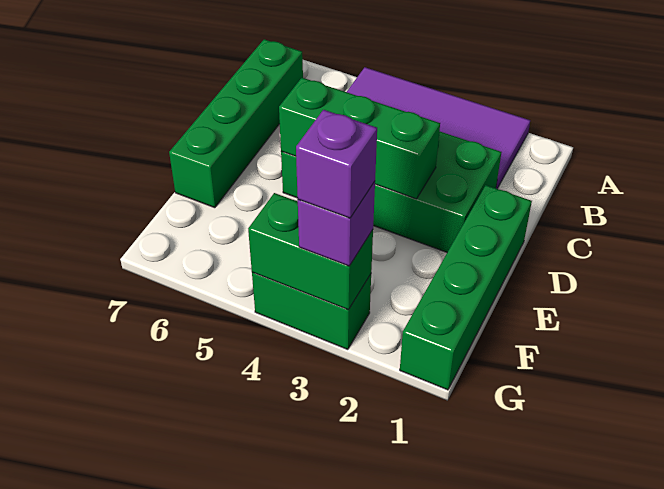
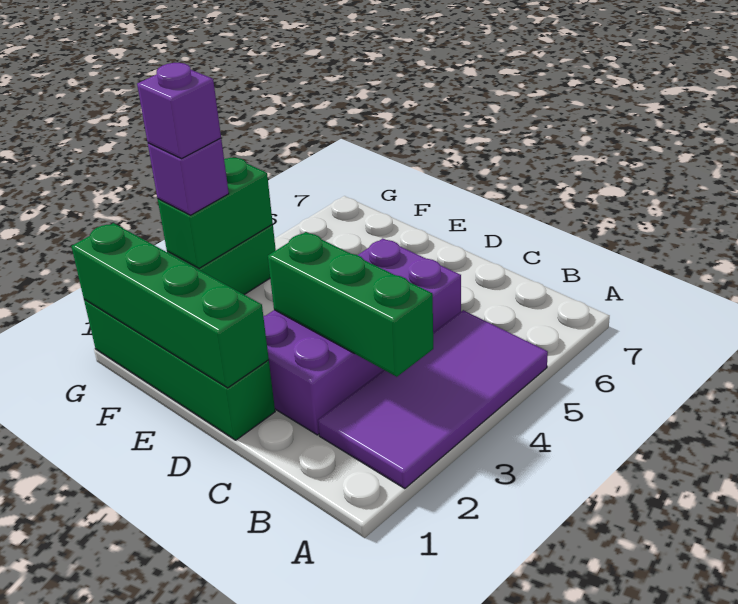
green brick B7:E7 level 1 -> green brick D1:G1 level 2
green brick C2:D5 level 1 -> purple brick C2:D5 level 1
green brick D3:D5 level 2 -> green brick B3:D3 level 2

